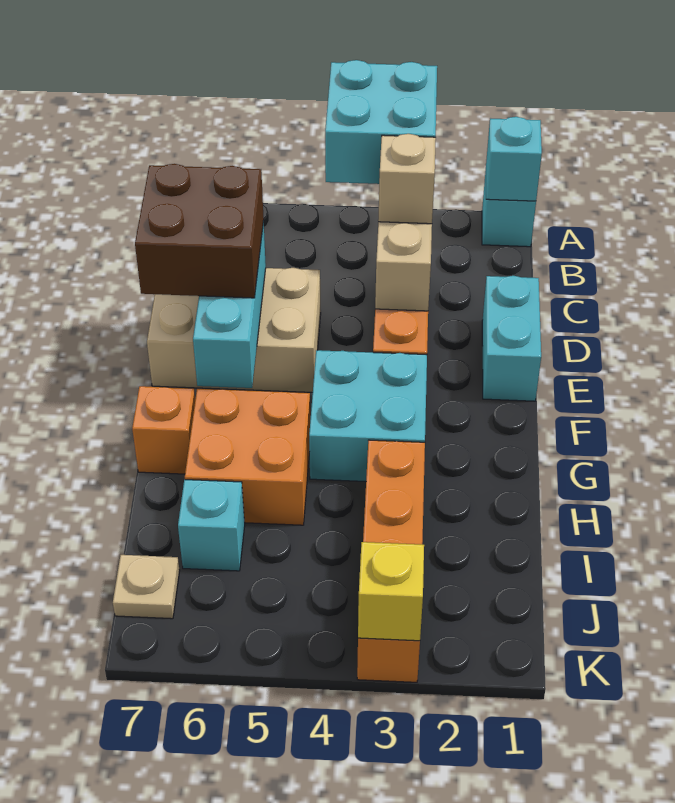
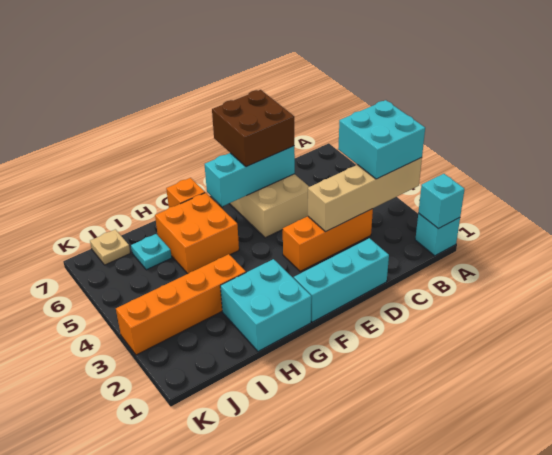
tan brick C3 level 3 -> none
cyan brick D1:E1 level 1 -> cyan brick D1:F1 level 1
cyan brick F3:G4 level 1 -> cyan brick G1:H2 level 1
cyan brick I6 level 1 -> cyan plate I6 level 1
yellow brick K3 level 2 -> none

